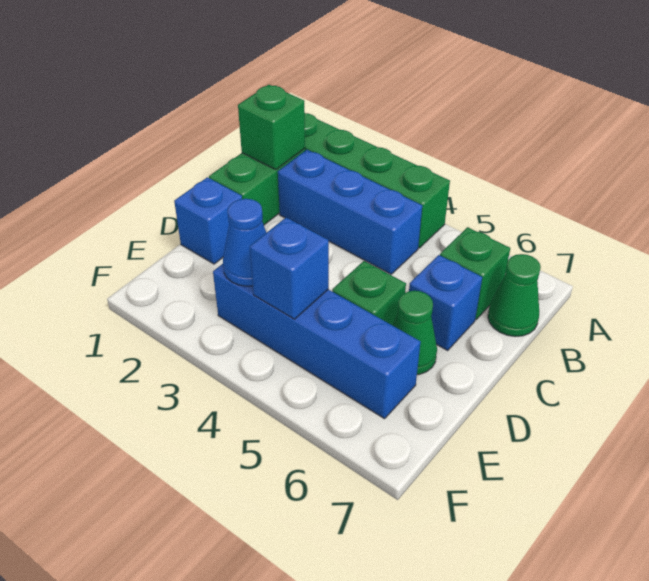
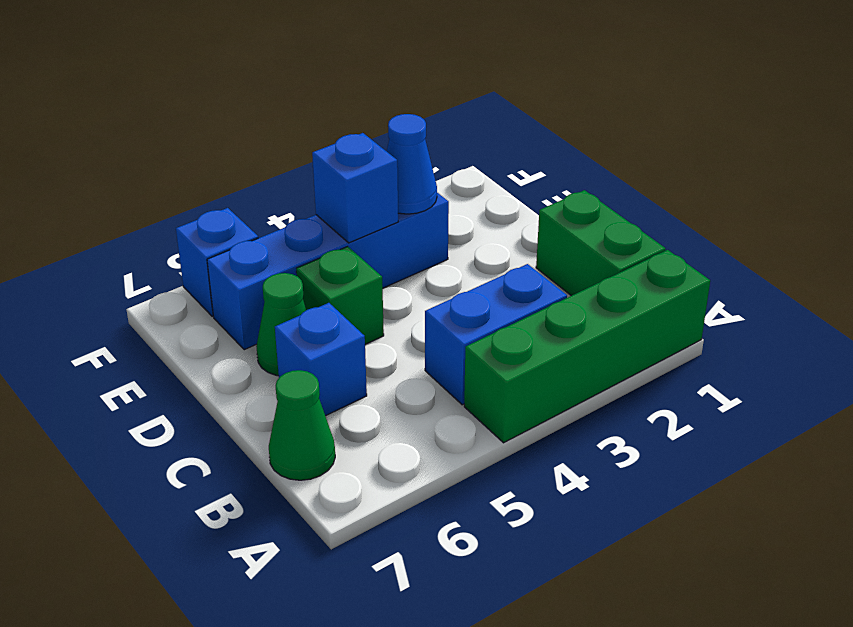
green brick B1 level 2 -> none
blue brick B2:B4 level 1 -> blue brick B3:B4 level 1
green brick B6 level 1 -> none
blue brick D1 level 1 -> blue brick F6 level 1

